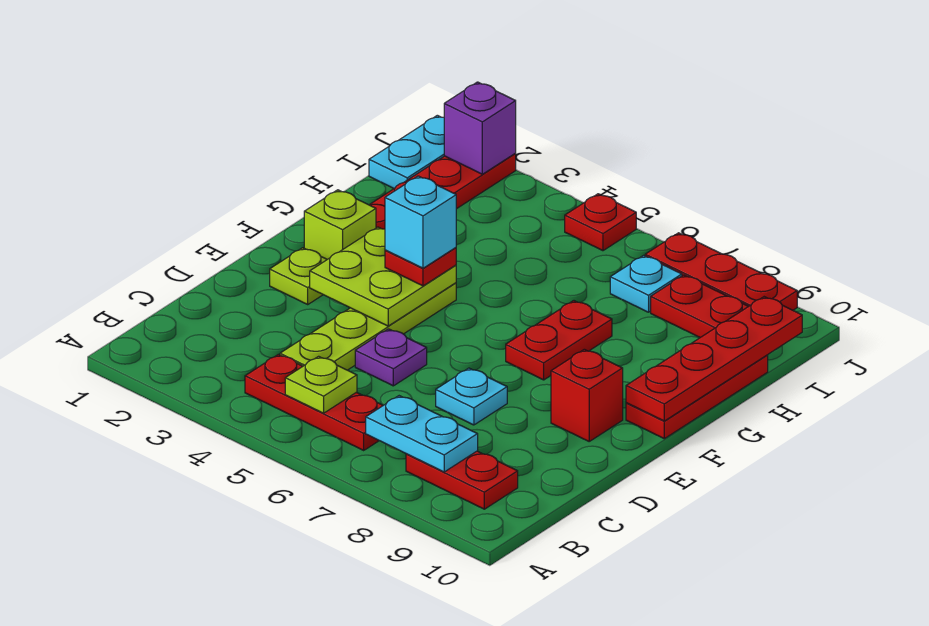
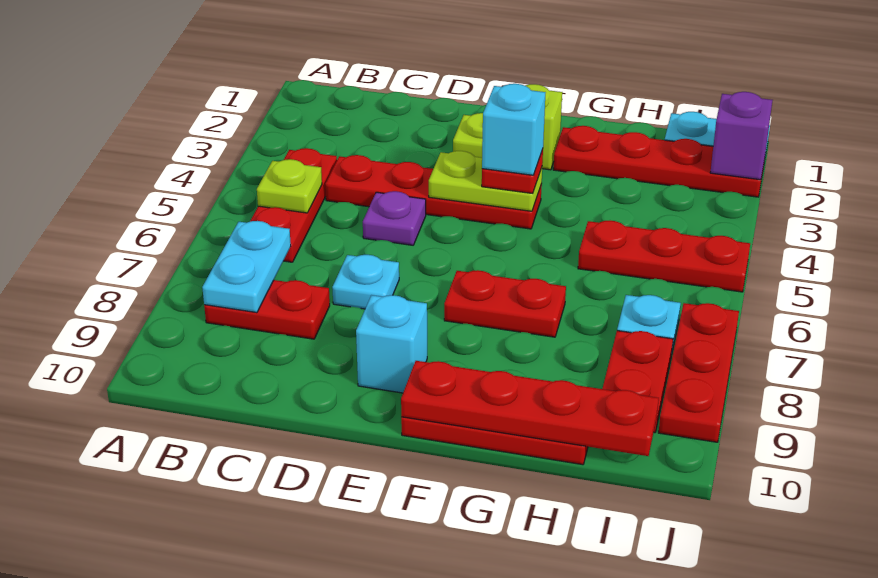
red plate B8:B9 level 1 -> red plate B8:C8 level 1
lime plate C4:F4 level 1 -> red plate C4:F4 level 1
lime plate E3:F4 level 2 -> lime plate E4:F4 level 2
red brick E9 level 1 -> cyan brick E9 level 1
red plate J5 level 1 -> red plate H5:J5 level 1

